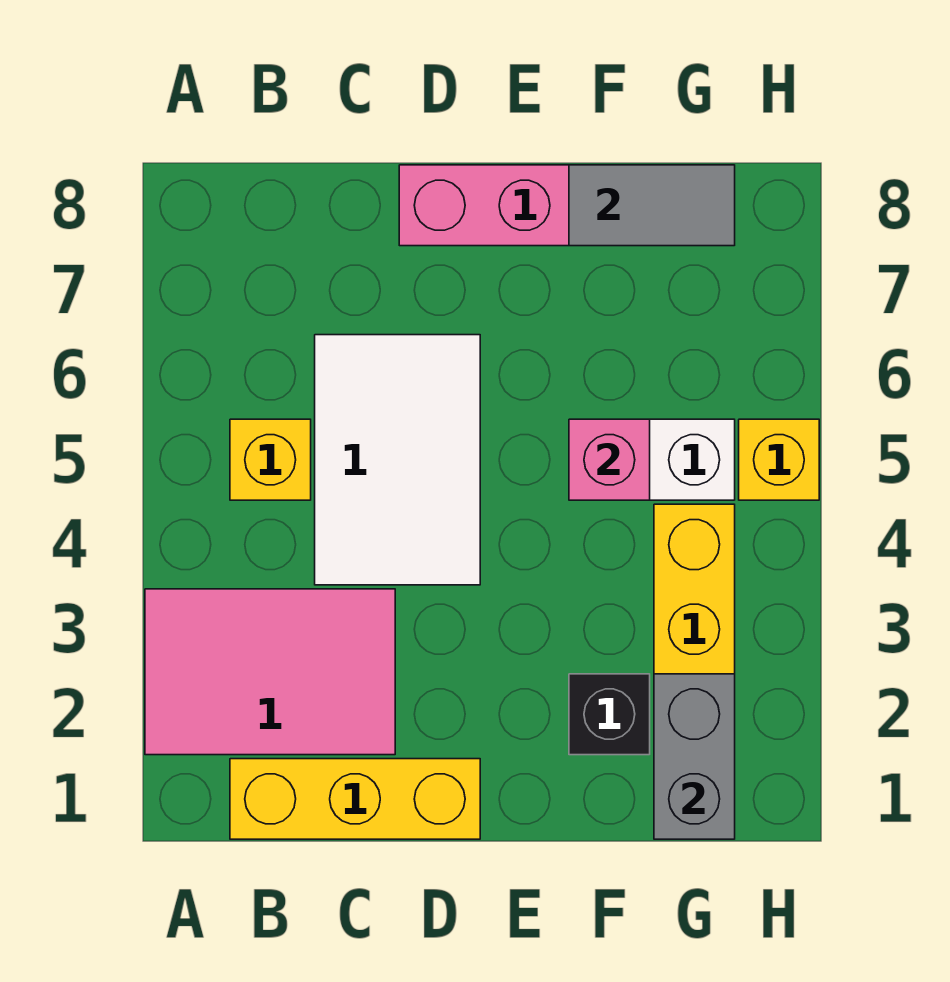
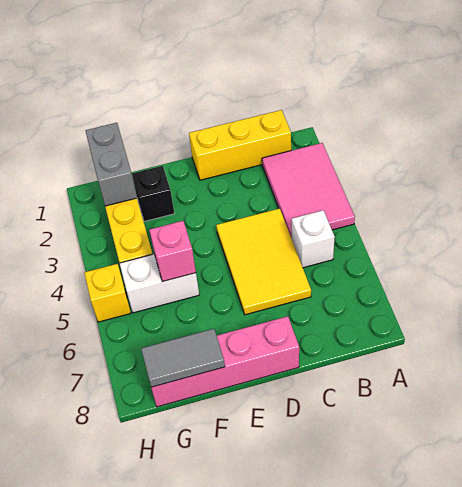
pink tile A2:C3 level 1 -> pink tile A2:B4 level 1
yellow brick B5 level 1 -> white brick B5 level 1
white tile C4:D6 level 1 -> yellow tile C4:D6 level 1

